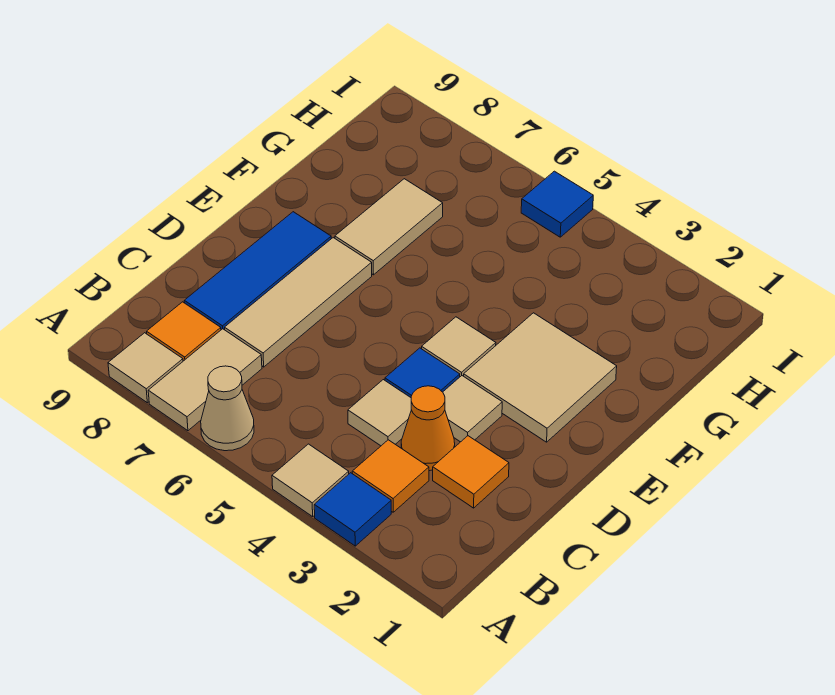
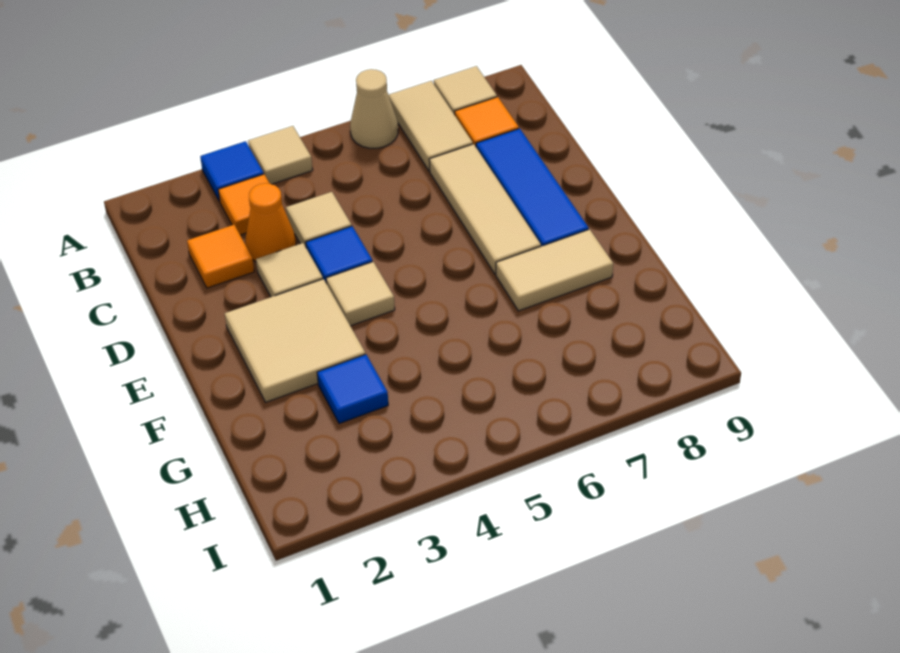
tan tile F7:G7 level 1 -> tan tile F7:F8 level 1
blue tile I5 level 1 -> blue tile G3 level 1

